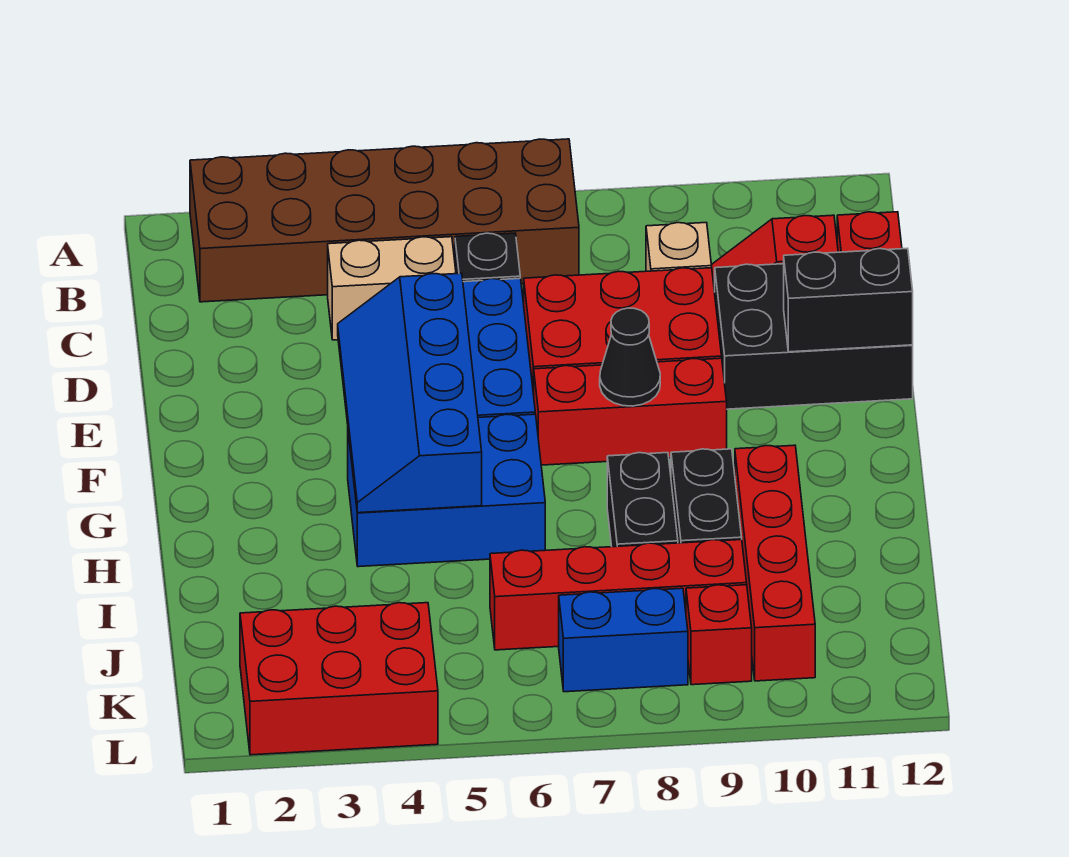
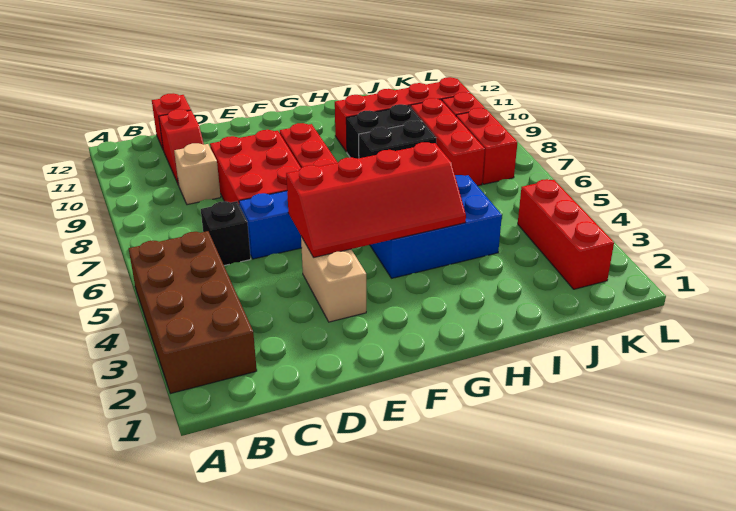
brown brick A2:B7 level 1 -> brown brick A2:B5 level 1
tan brick C4:C5 level 1 -> tan brick E3:E4 level 1
black brick D10:E12 level 1 -> none
blue slope E4:H5 level 2 top 5 -> red slope E4:H5 level 2 top 5
black brick E11:E12 level 2 -> none
black cone F8 level 2 -> none
blue brick G4:H6 level 1 -> blue brick G4:I5 level 1
red brick J6:J9 level 1 -> red brick J7:J9 level 1
red brick K2:L4 level 1 -> red brick K2:K4 level 1
blue brick K7:K8 level 1 -> red brick K7:K8 level 1

